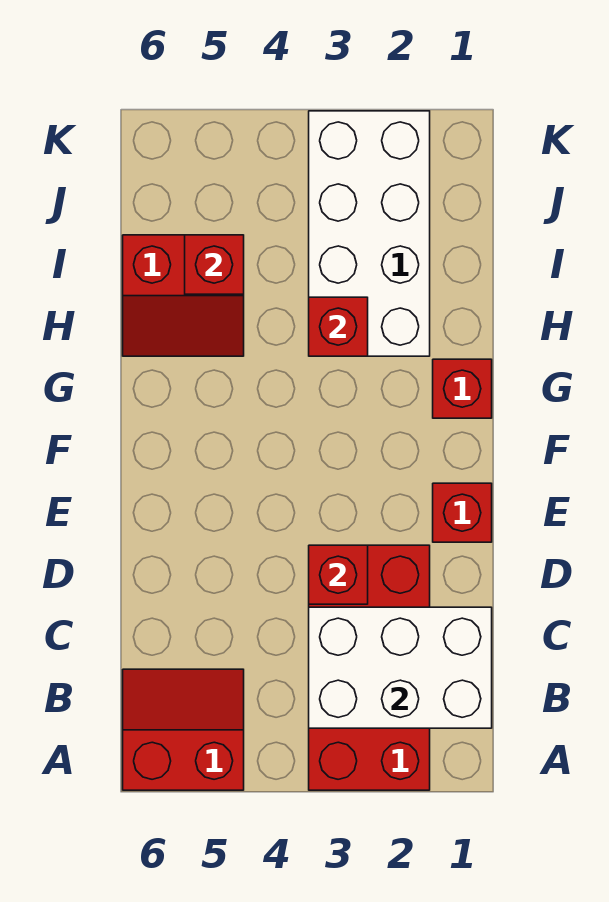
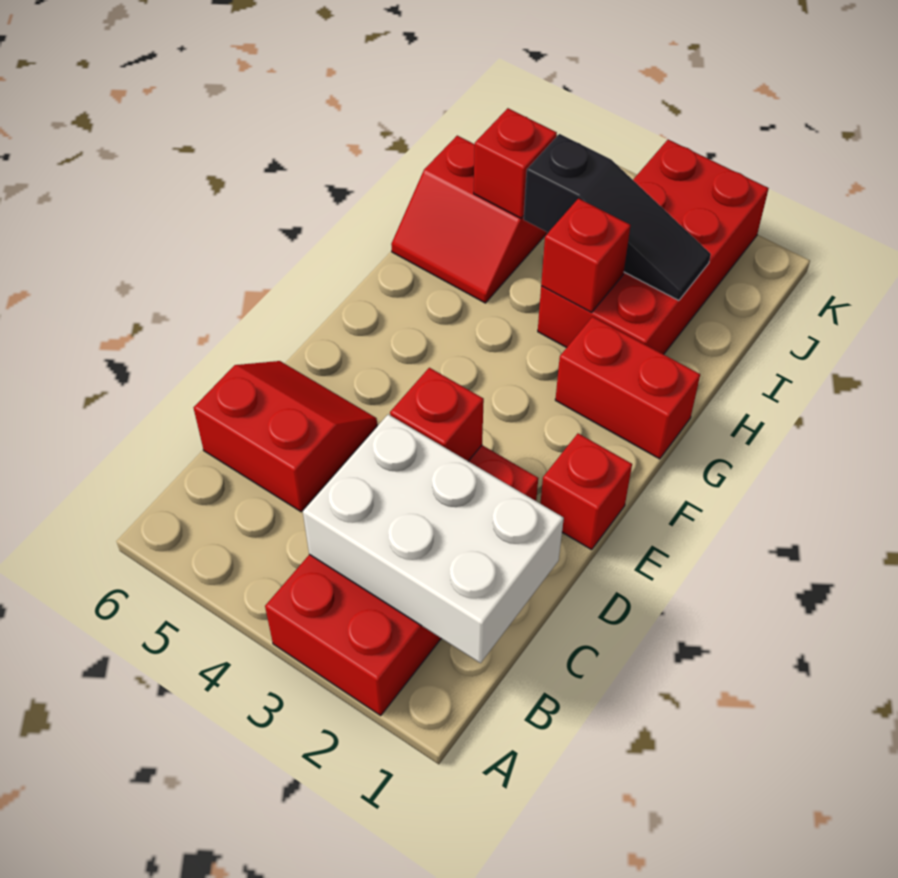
red slope A5:B6 level 1 top A -> red slope C5:D6 level 1 top C
red brick G1 level 1 -> red brick G1:G2 level 1
white brick H2:K3 level 1 -> red brick H2:K3 level 1
none -> black slope I2:I4 level 2 top 4

